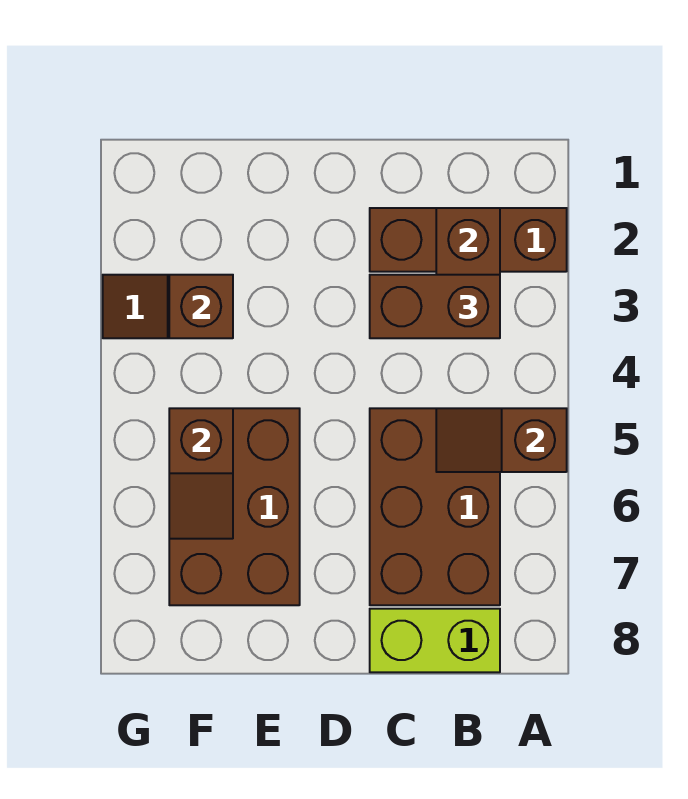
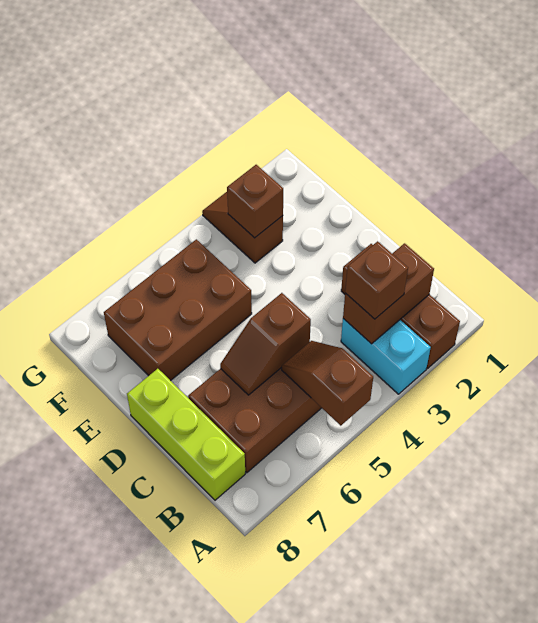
none -> cyan brick A3:B3 level 1
brown brick B3:C3 level 3 -> brown brick B3 level 3
lime brick B8:C8 level 1 -> lime brick B8:D8 level 1
brown slope F5:F6 level 2 top 5 -> brown slope C5:C6 level 2 top 5

